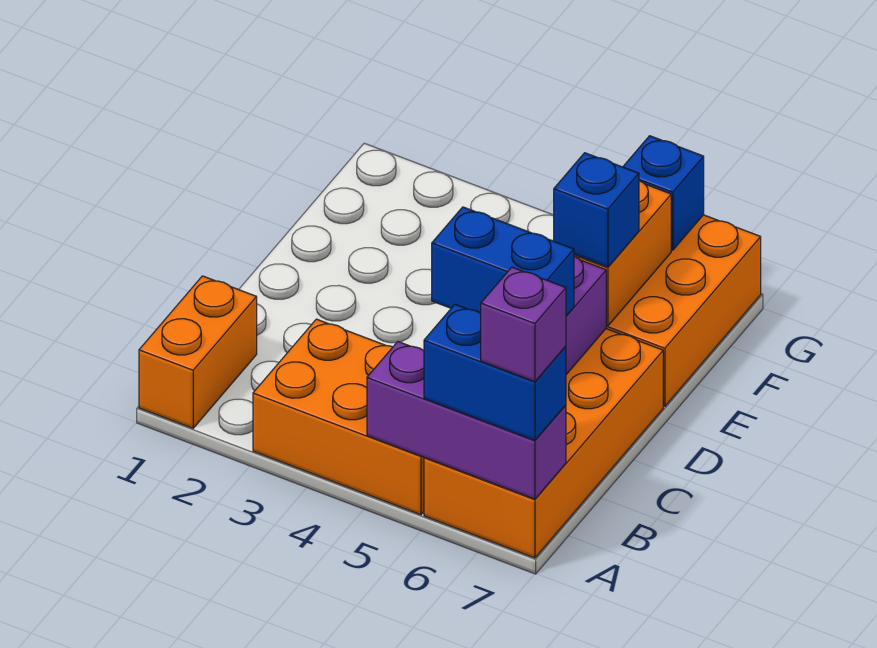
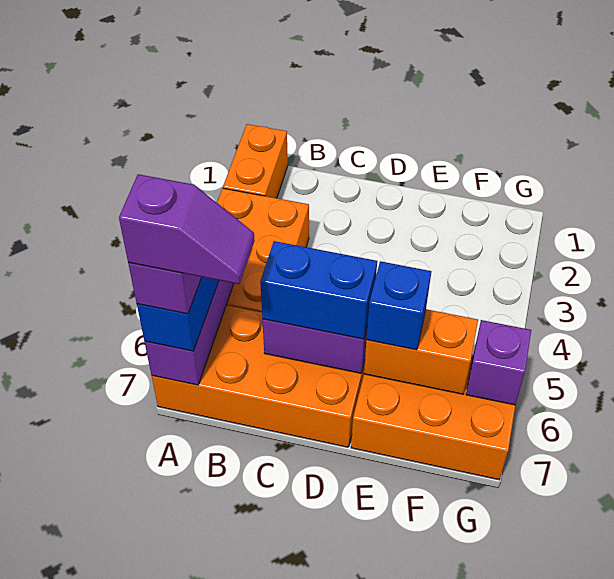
orange brick A1:B1 level 1 -> orange brick A1:A2 level 1
none -> purple slope A7:B7 level 5 top A
blue brick C5:C6 level 3 -> blue brick C6:D6 level 3
blue brick G6 level 2 -> purple brick G6 level 2

